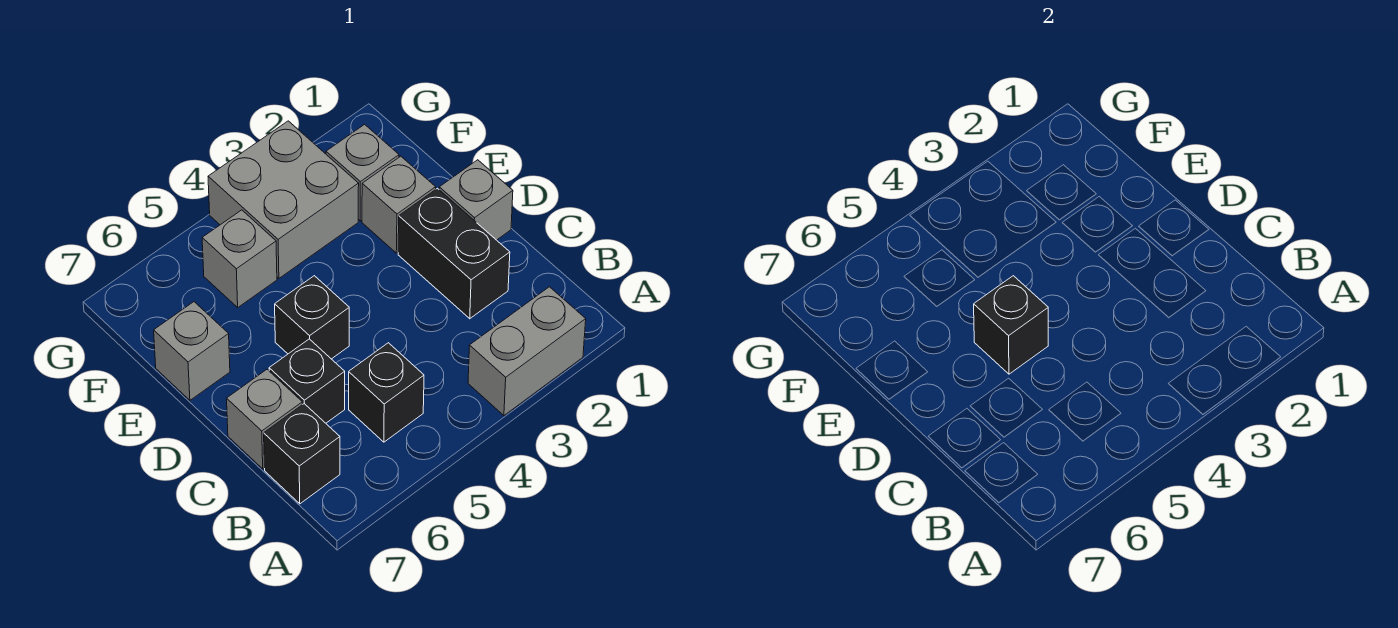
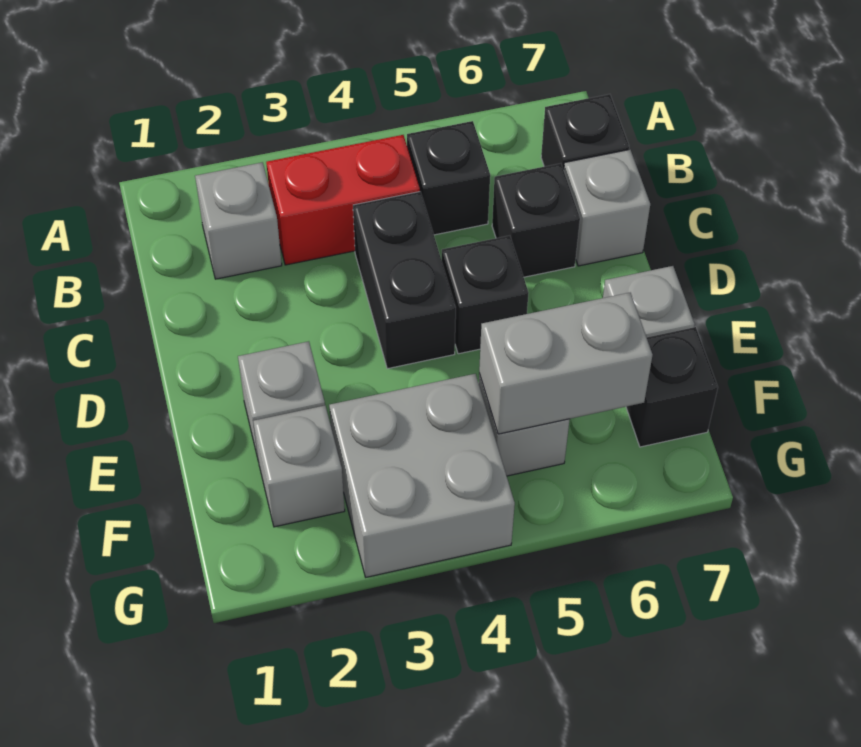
grey brick A2:A3 level 1 -> grey brick F5:F6 level 2
none -> red brick B3:B4 level 1
black brick C2:D2 level 1 -> black brick C4:D4 level 1
grey brick D1 level 1 -> grey brick B2 level 1
black brick D5 level 2 -> black brick F7 level 1

